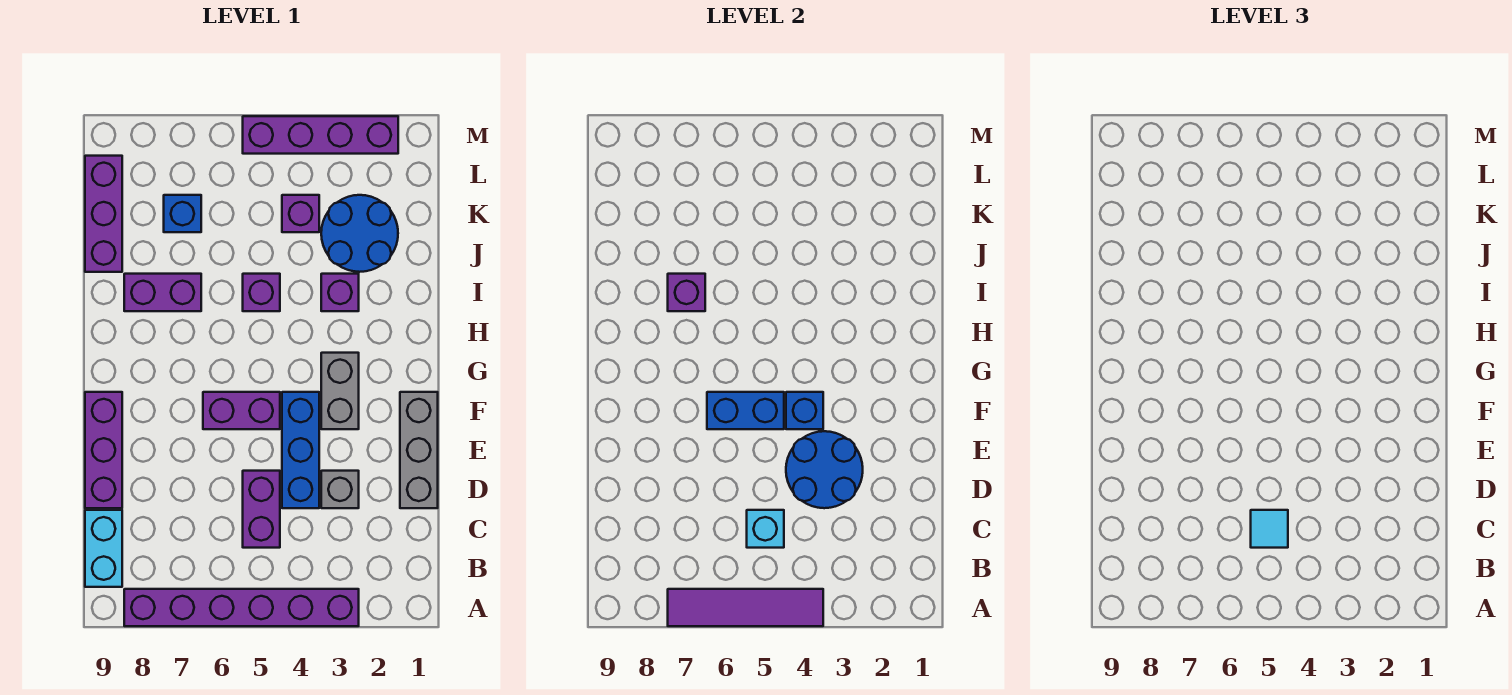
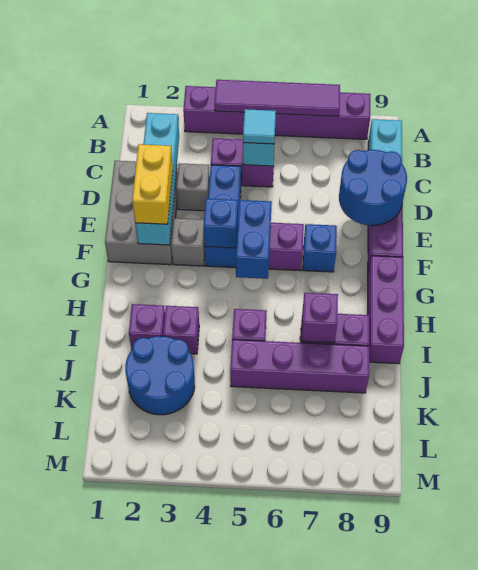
none -> cyan brick C2:F2 level 2
purple brick C5:D5 level 1 -> purple brick C4:C5 level 1
grey brick D1:F1 level 1 -> grey brick D1:F2 level 1
blue round brick D3:E4 level 2 -> blue round brick D8:E9 level 2
none -> yellow brick E2:F2 level 3
grey brick F3:G3 level 1 -> grey brick F3 level 1
blue brick F5:F6 level 2 -> blue brick F5:G5 level 2
purple brick J9:L9 level 1 -> purple brick G9:I9 level 1
purple brick K4 level 1 -> purple brick I2 level 1
blue brick K7 level 1 -> blue brick F7 level 1
purple brick M2:M5 level 1 -> purple brick J5:J8 level 1

